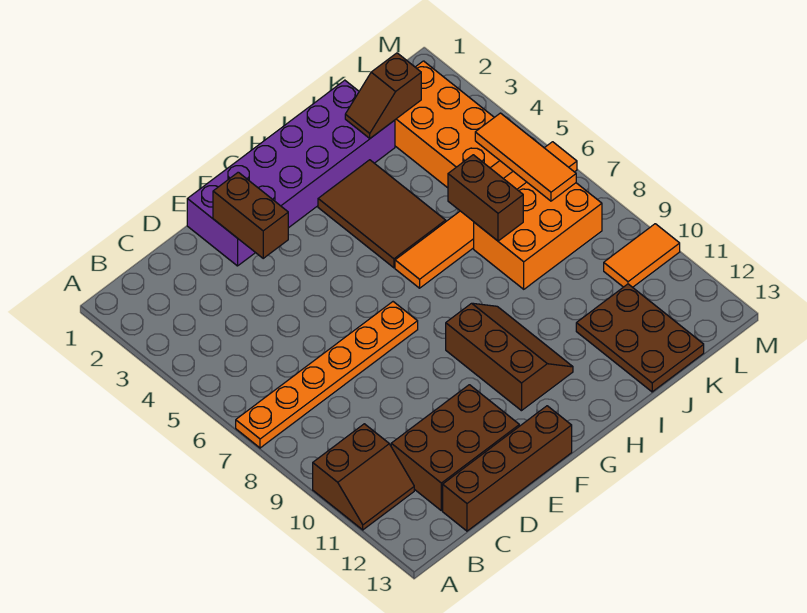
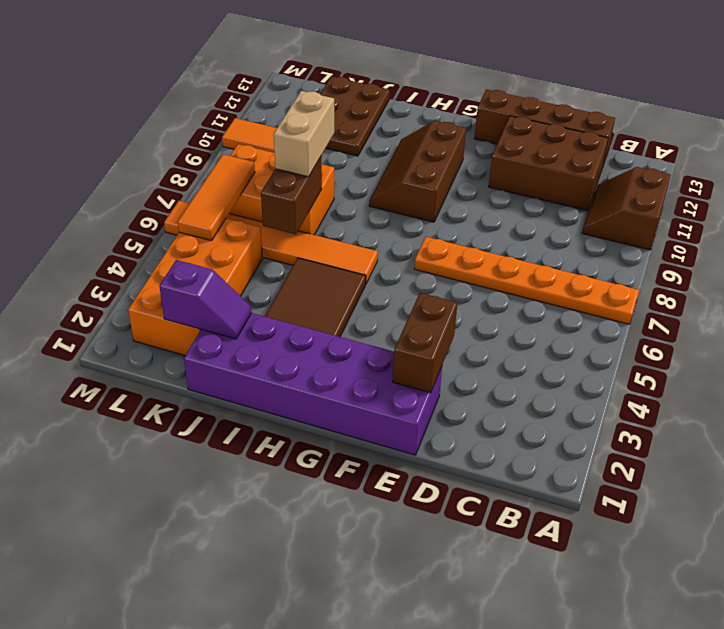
brown slope A10:B11 level 1 top 10 -> brown slope A10:B11 level 1 top A
brown slope J2:K2 level 2 top K -> purple slope J2:K2 level 2 top K
none -> tan brick J7:J8 level 3

